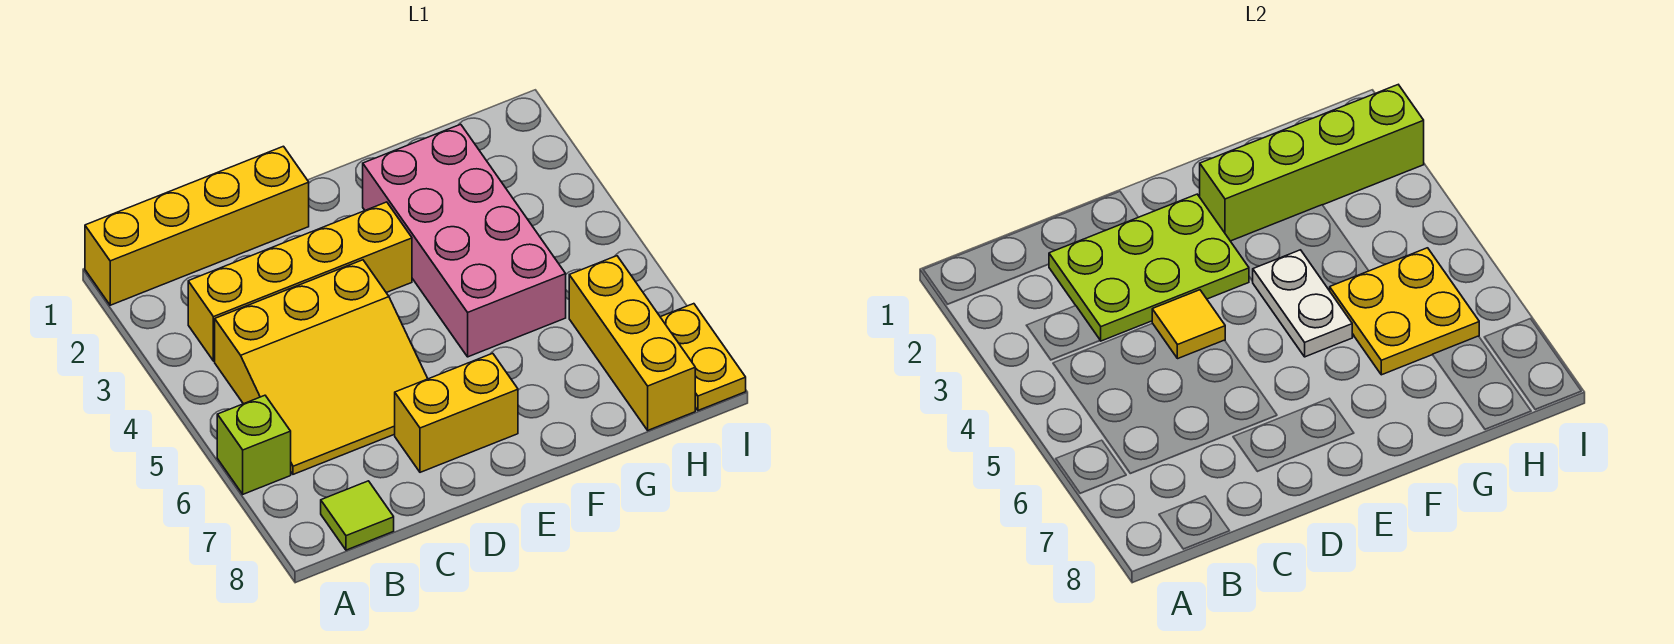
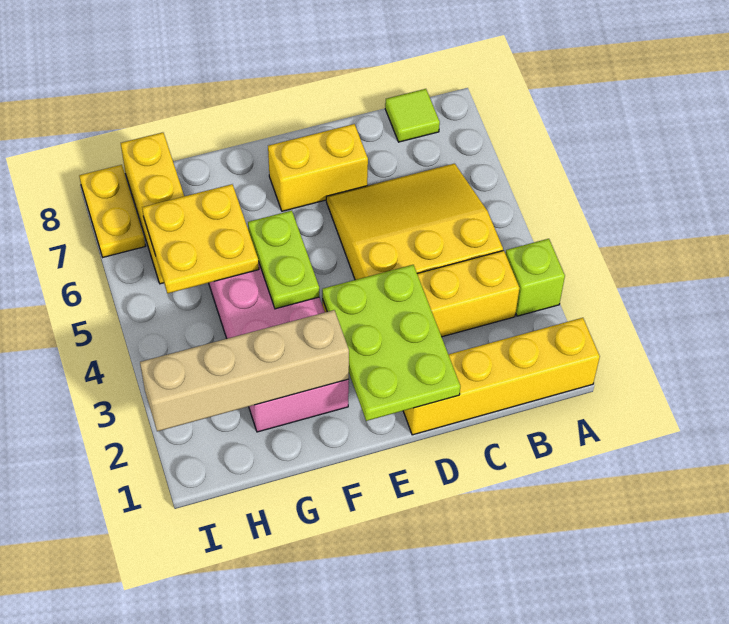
lime brick A6 level 1 -> lime brick A3 level 1
lime plate C2:E3 level 2 -> lime plate D1:E3 level 2
yellow tile D4 level 2 -> none
lime brick F2:I2 level 2 -> tan brick F2:I2 level 2
white plate F4:F5 level 2 -> lime plate F4:F5 level 2

